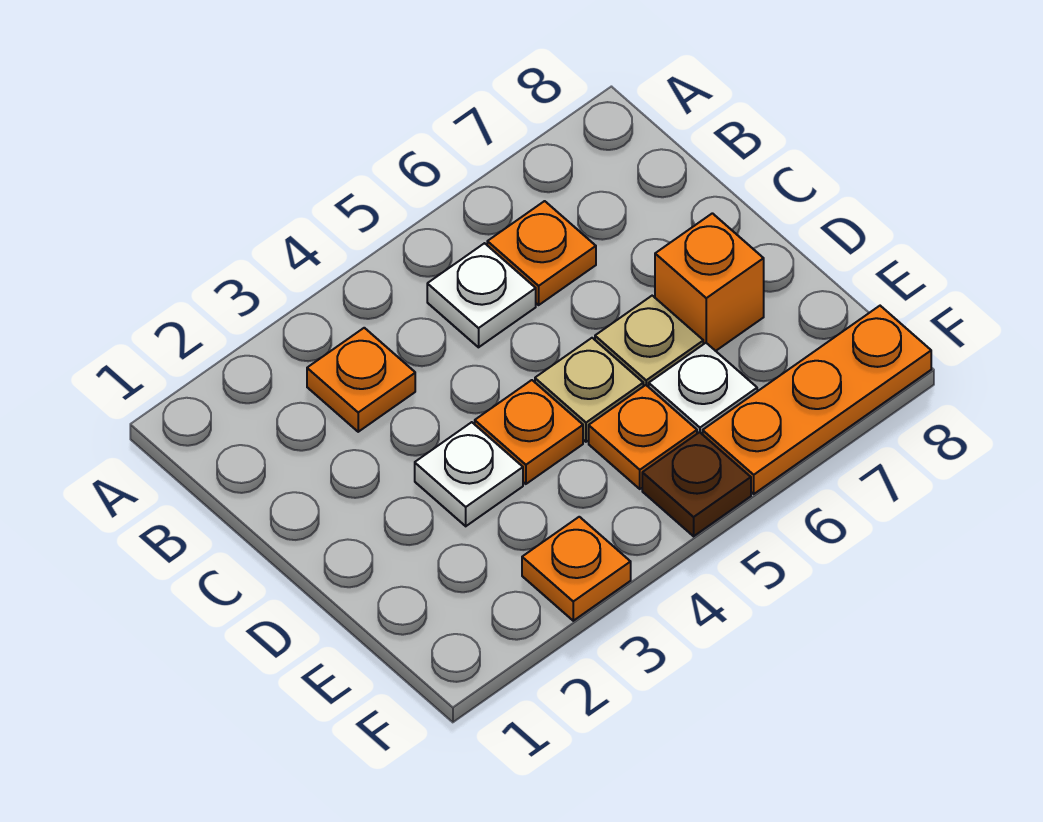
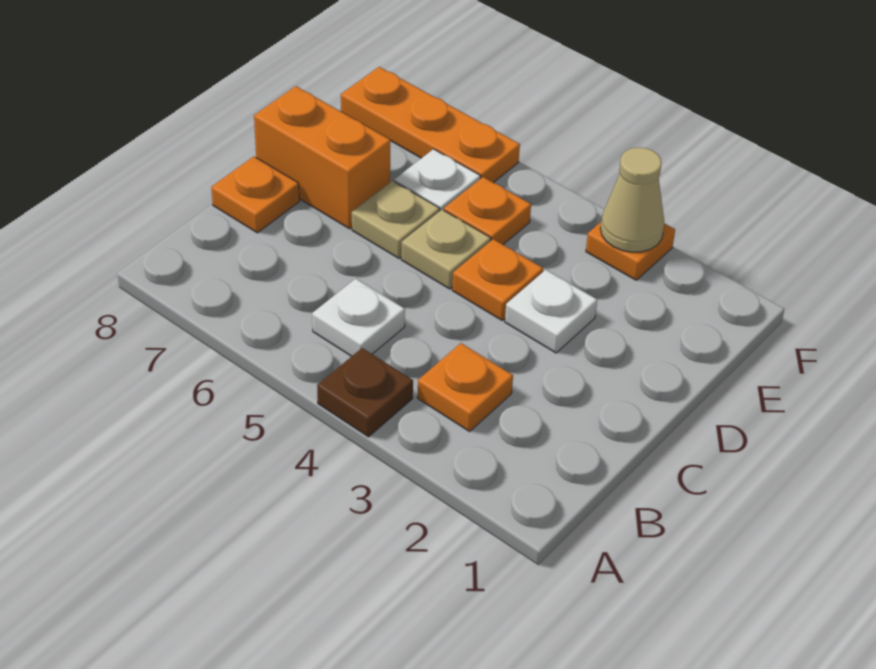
orange plate B6 level 1 -> orange plate C8 level 1
orange brick D7 level 1 -> orange brick D7:D8 level 1
none -> tan cone F3 level 2
brown plate F5 level 1 -> brown plate A4 level 1

